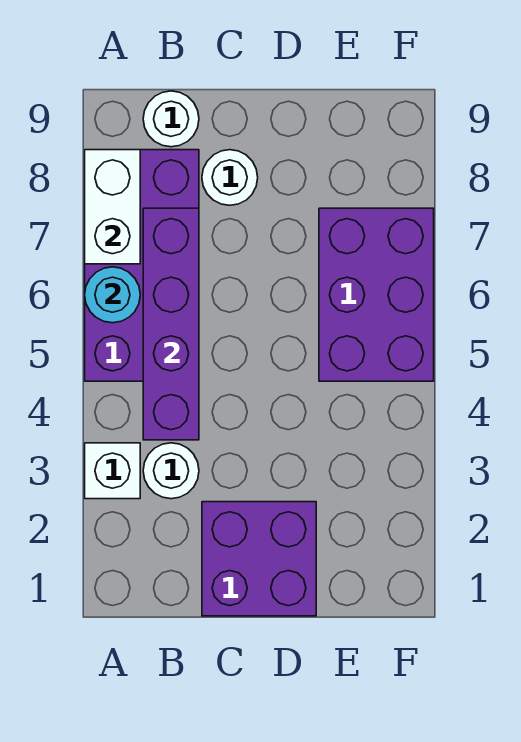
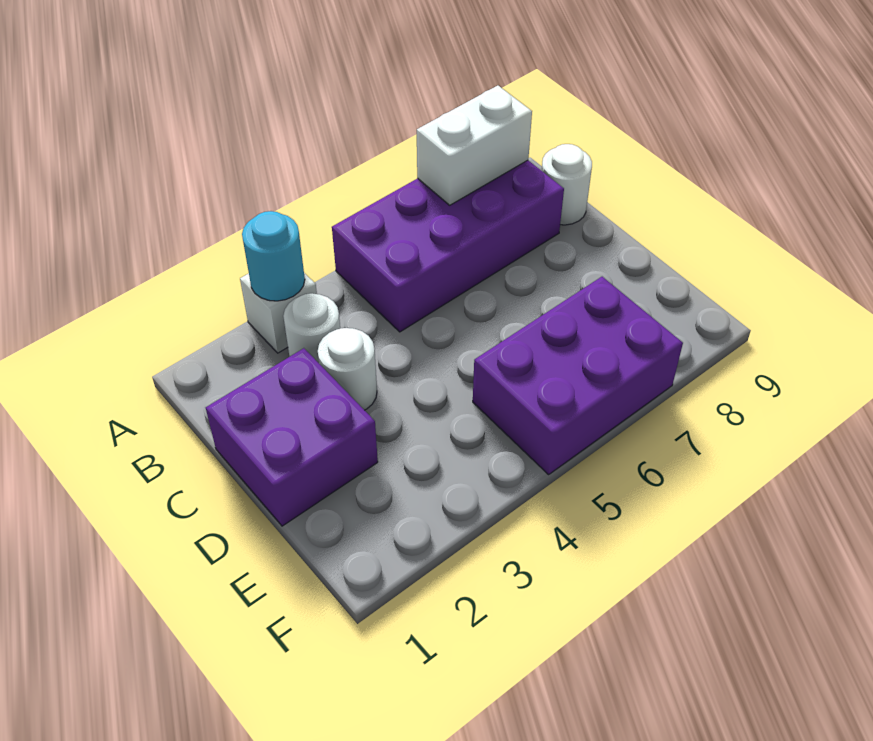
cyan round brick A6 level 2 -> cyan round brick A3 level 2
purple brick B4:B7 level 2 -> none
white round brick C8 level 1 -> white round brick C3 level 1

